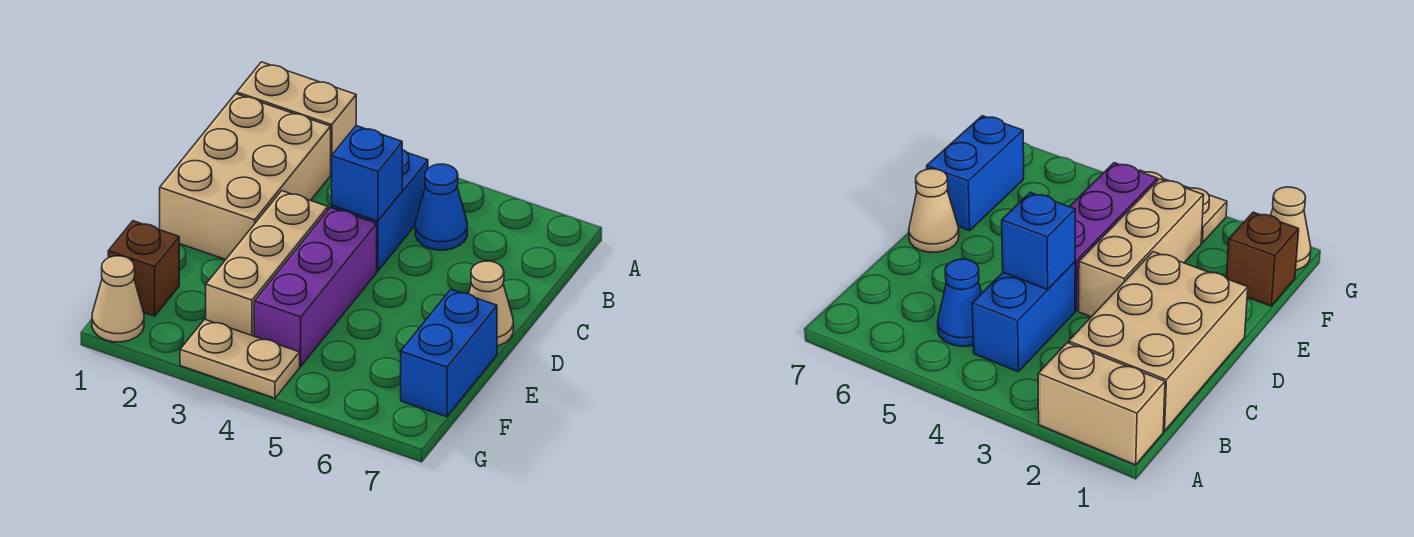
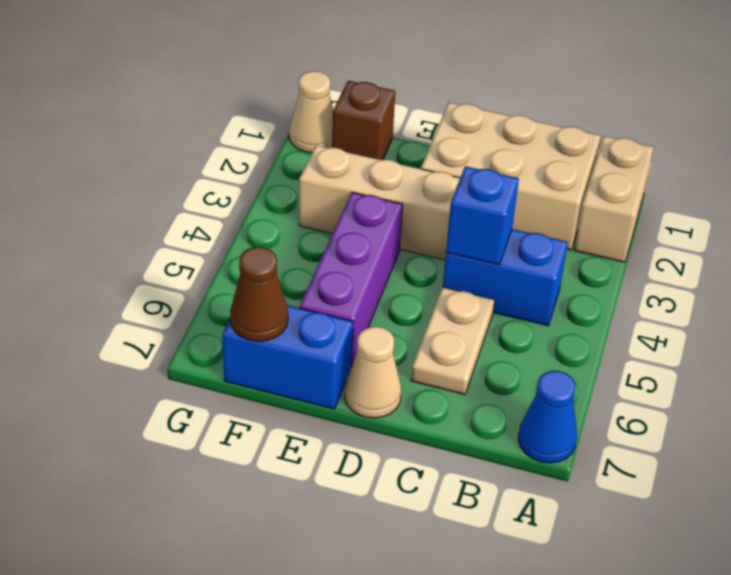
blue cone B5 level 1 -> blue cone A7 level 1
purple brick D4:F4 level 1 -> purple brick E4:E6 level 1
none -> brown cone F7 level 2
tan plate G3:G4 level 1 -> tan plate C5:C6 level 1

